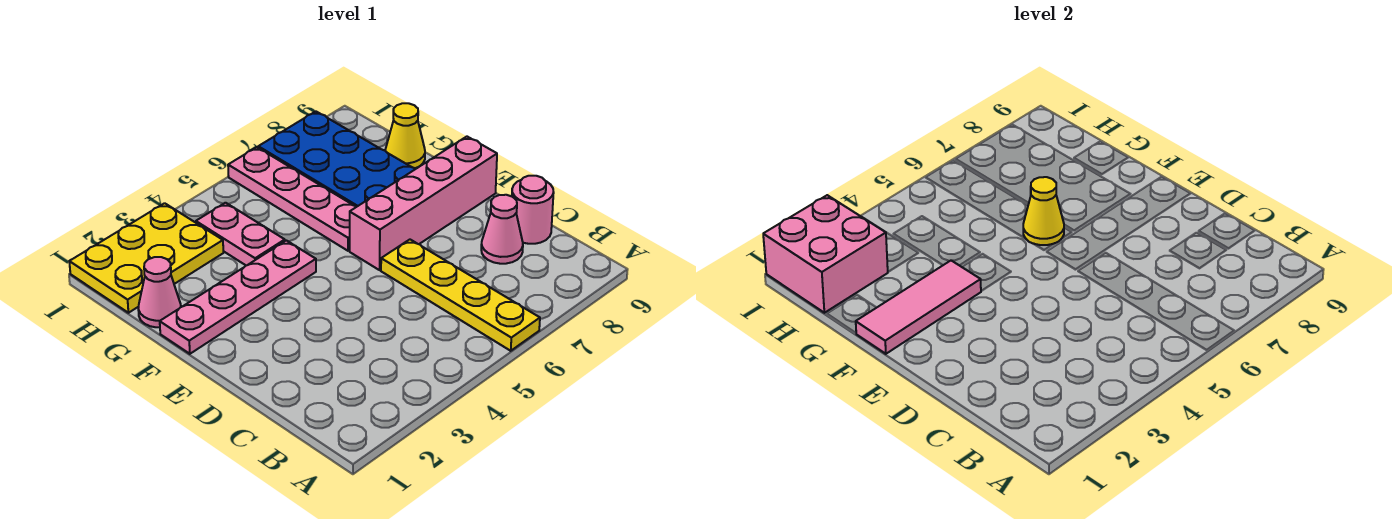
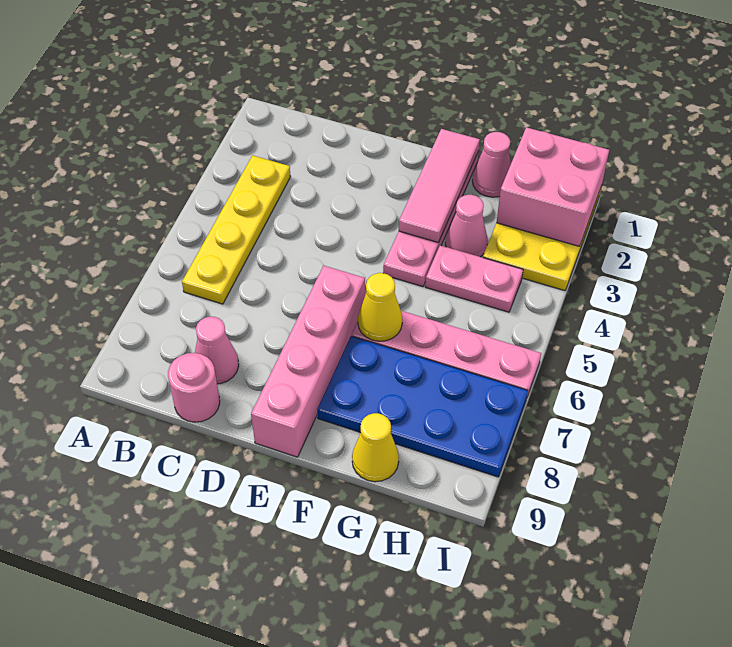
yellow plate A6:D6 level 1 -> yellow plate B3:B6 level 1
none -> pink cone G3 level 1

